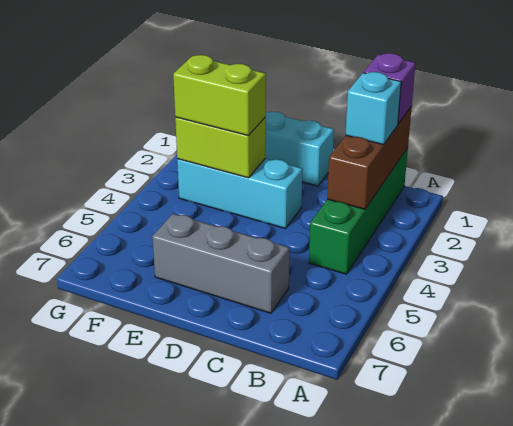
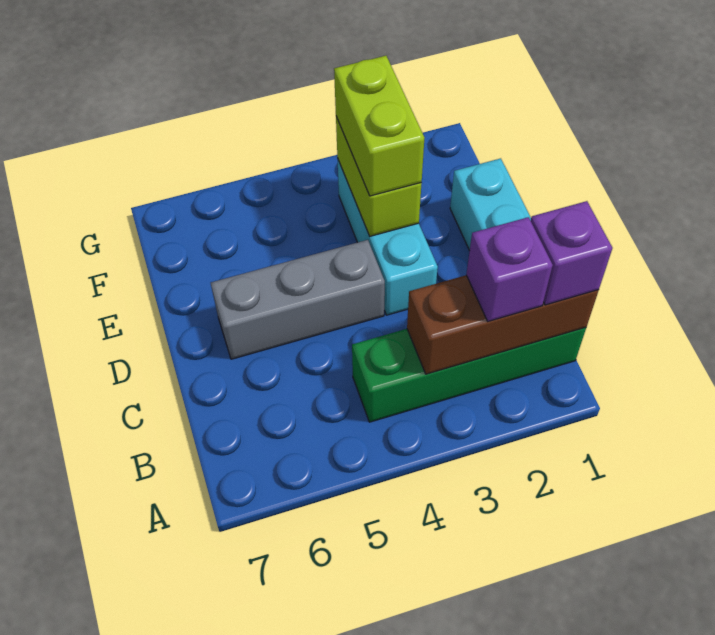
cyan brick B2 level 3 -> purple brick B2 level 3
grey brick C6:E6 level 1 -> grey brick D4:D6 level 1

